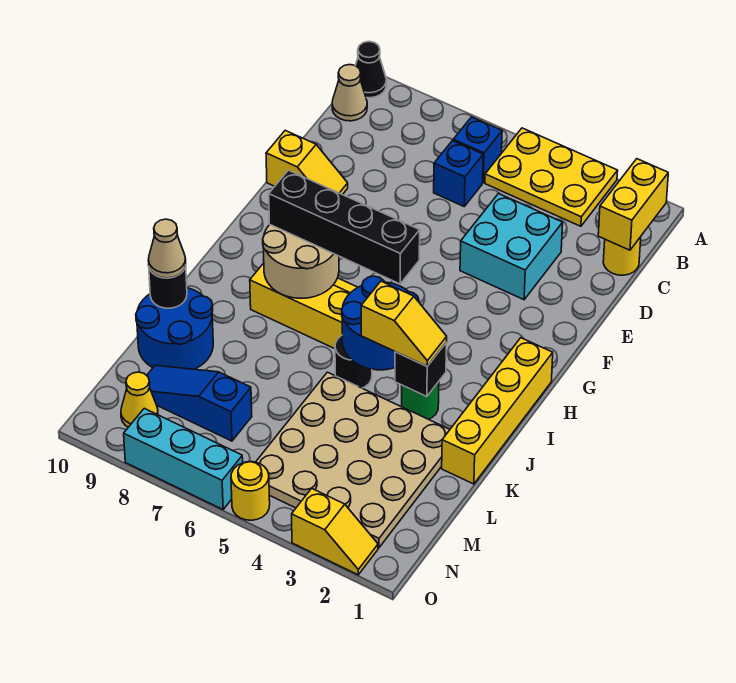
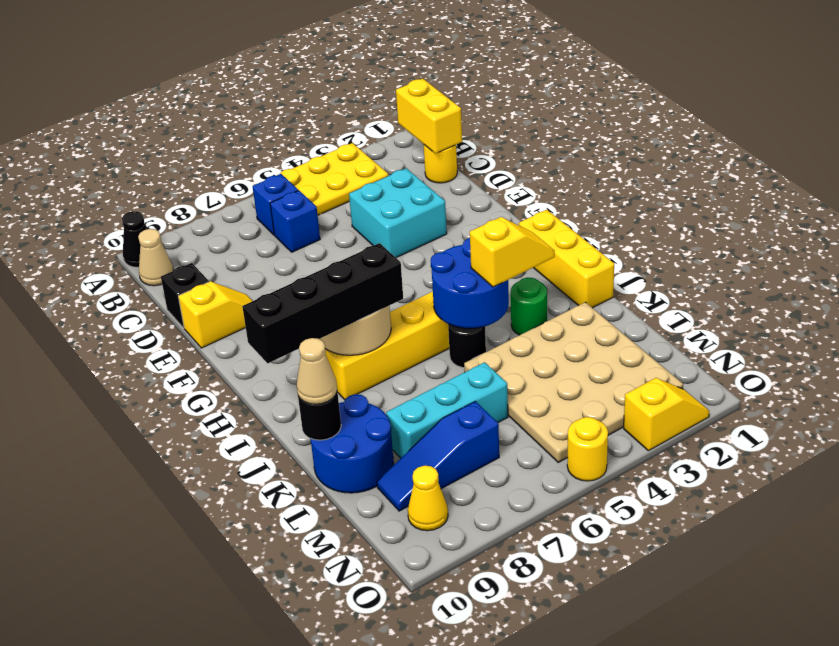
yellow brick H1:K1 level 1 -> yellow brick H1:J1 level 1
black brick H5:H8 level 3 -> black brick I7:I10 level 3
black brick J3 level 2 -> black brick D10 level 1
cyan brick O6:O8 level 1 -> cyan brick L6:L8 level 1

